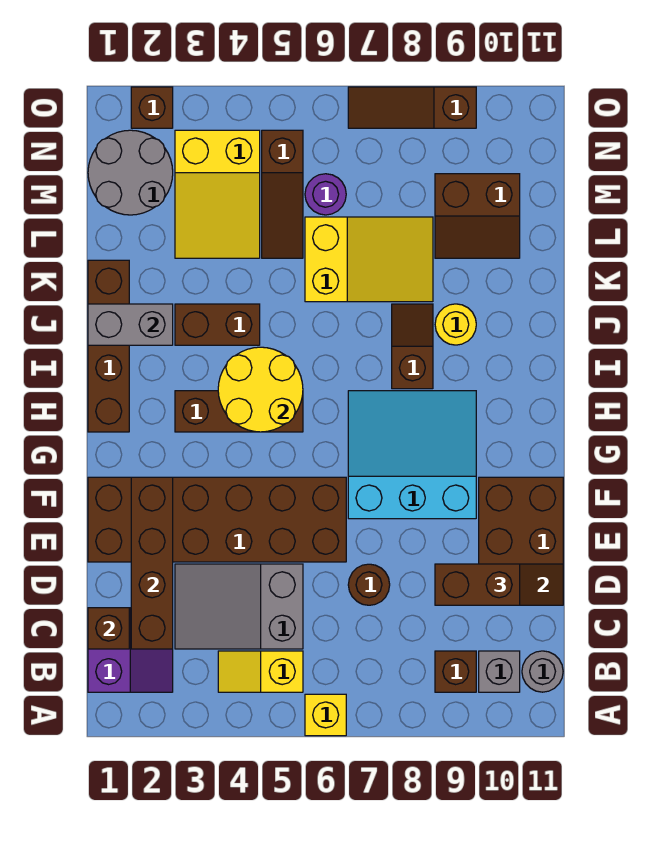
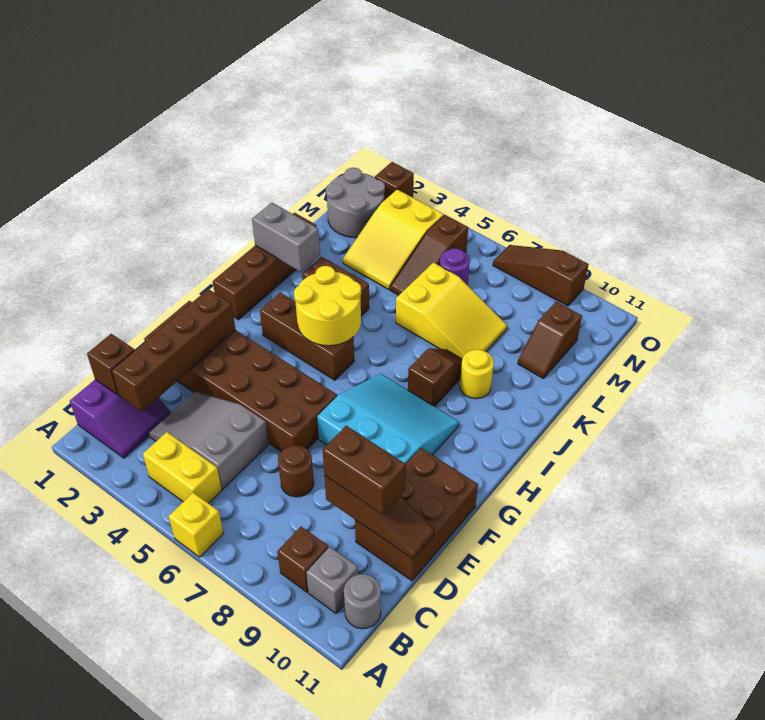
yellow slope B4:B5 level 1 top 5 -> yellow brick B4:B5 level 1
brown slope L9:M10 level 1 top M -> brown slope L10:M10 level 1 top M

